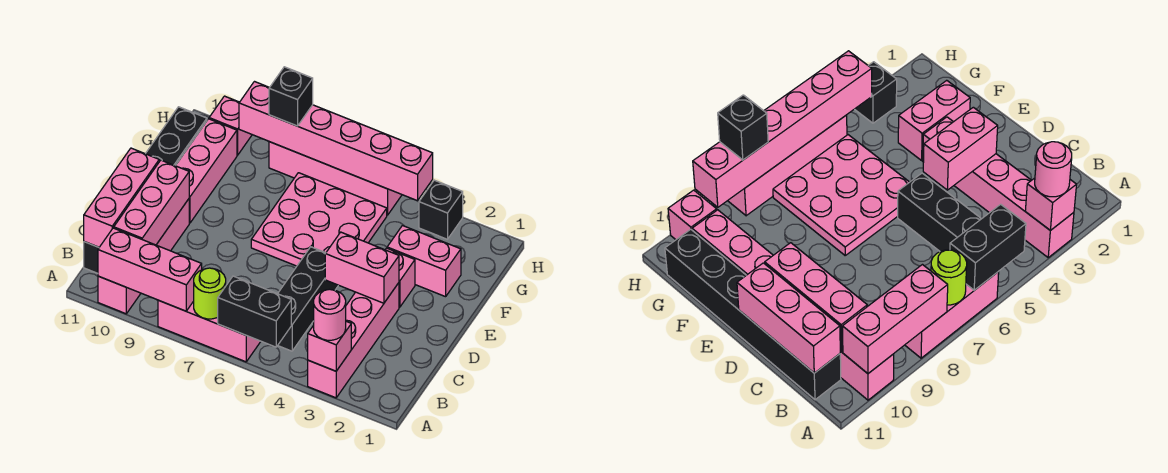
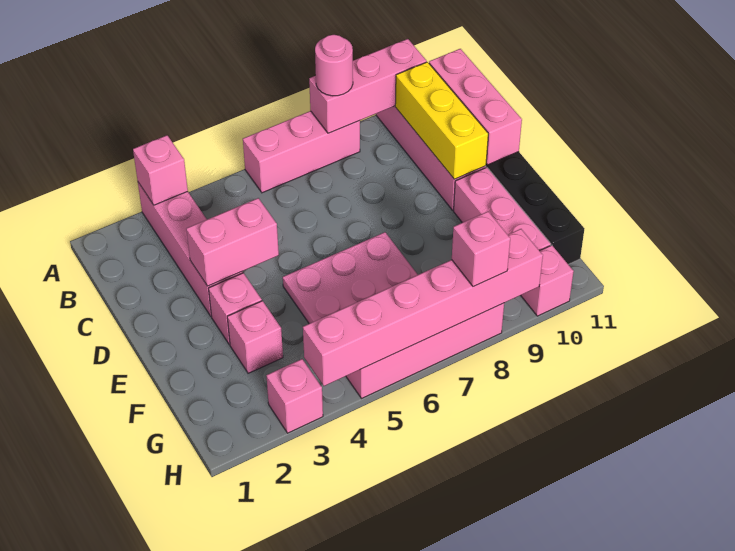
pink round brick A3 level 3 -> pink round brick A8 level 3
black brick A5:A6 level 2 -> none
lime round brick A7 level 2 -> none
black brick B5:D5 level 1 -> none
pink brick B10:D10 level 2 -> yellow brick B10:D10 level 2
pink brick F2:F3 level 1 -> pink brick F3 level 1
black brick H3 level 1 -> pink brick H3 level 1
black brick H8 level 3 -> pink brick H8 level 3

